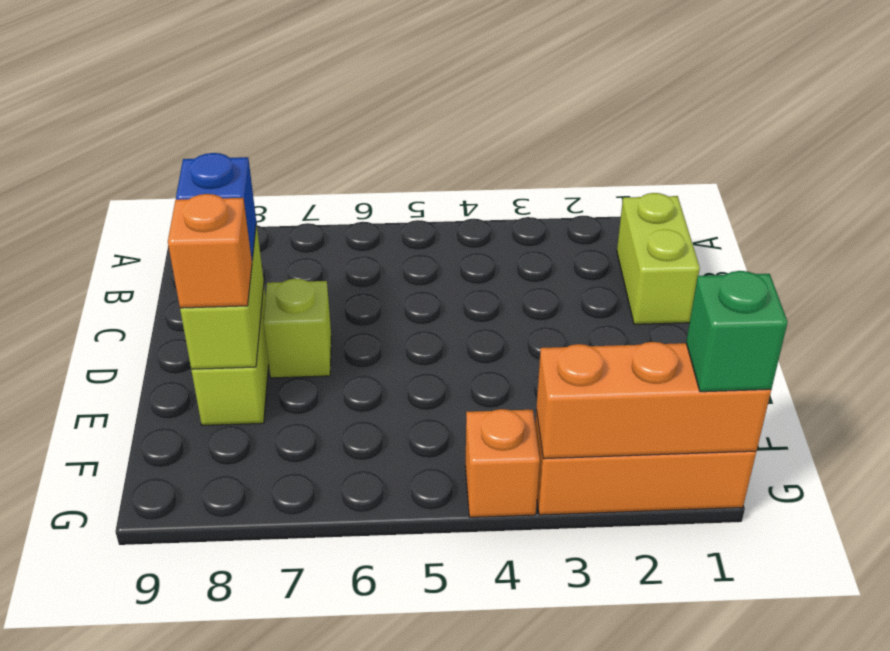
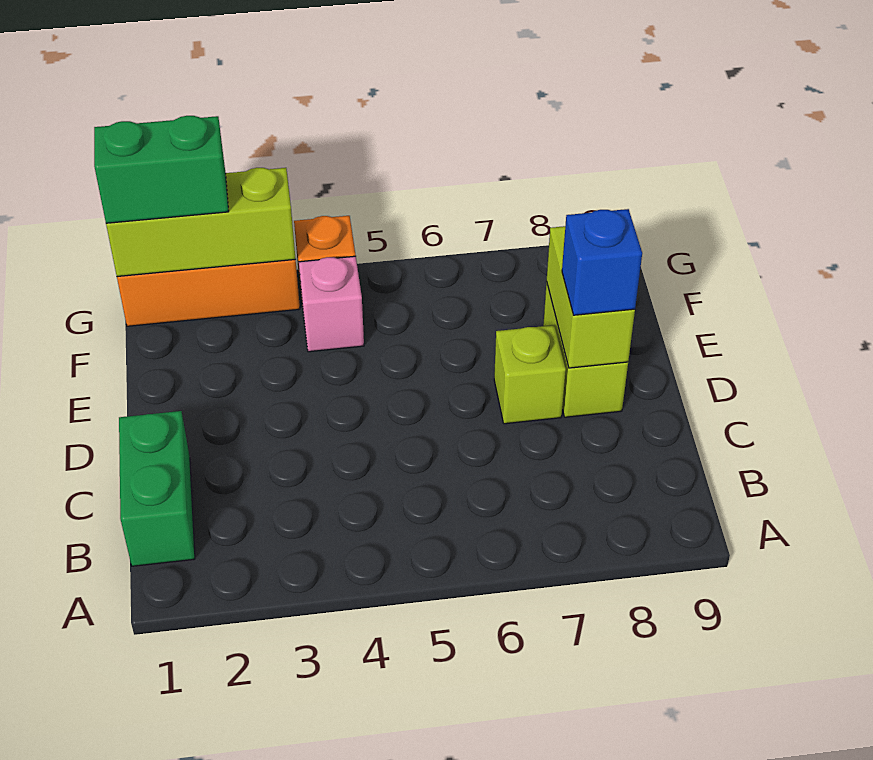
lime brick B1:C1 level 1 -> green brick B1:C1 level 1
orange brick E8 level 3 -> none
none -> pink brick F4 level 1
orange brick G1:G3 level 2 -> lime brick G1:G3 level 2
green brick G1 level 3 -> green brick G1:G2 level 3

